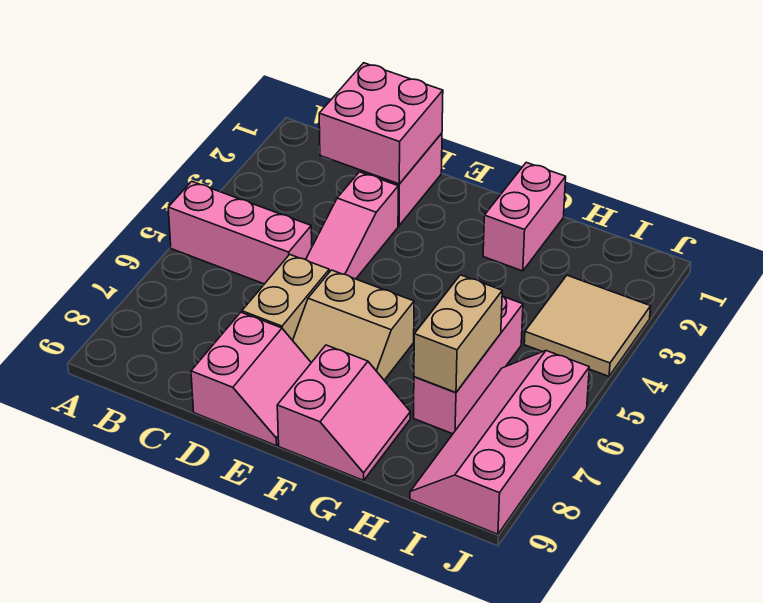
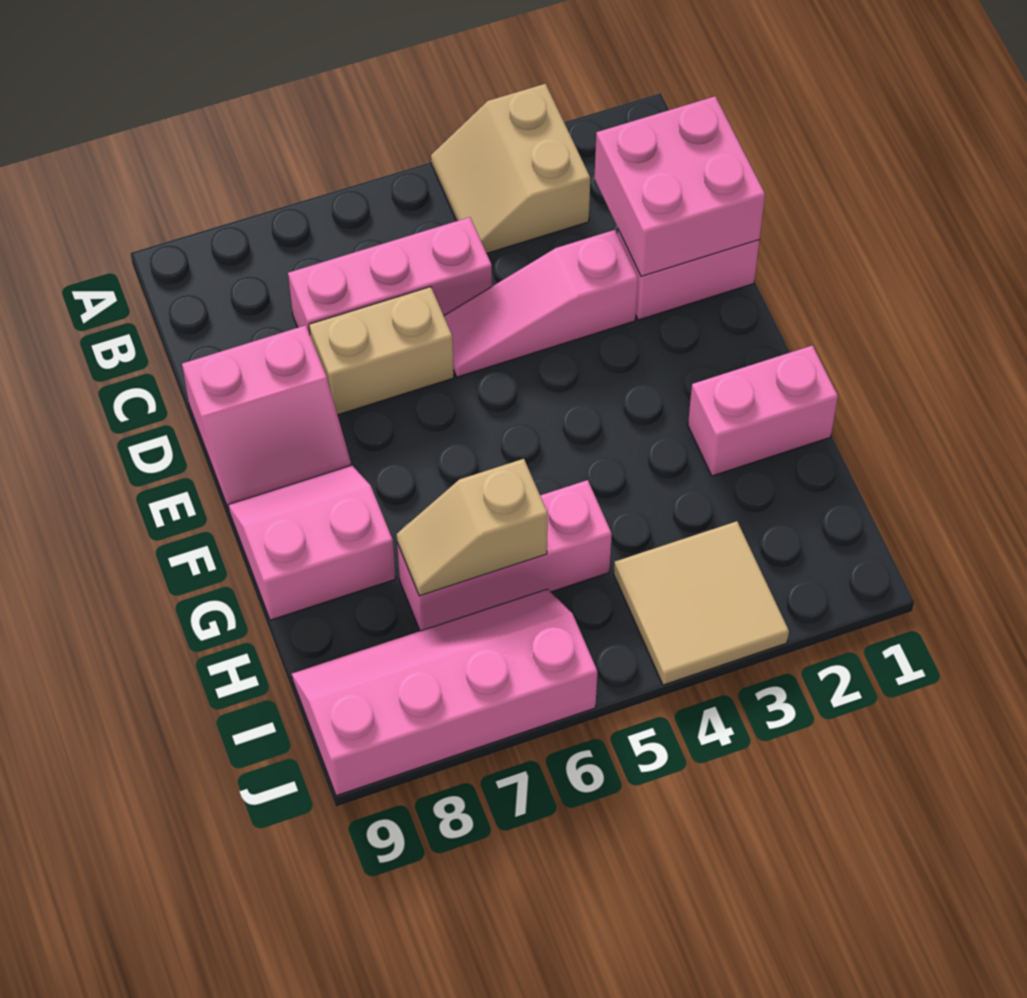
pink brick A5:C5 level 1 -> pink brick C5:C7 level 1
tan slope E6:F7 level 1 top 6 -> tan slope A3:B4 level 1 top 3
pink slope F8:G9 level 1 top F -> pink slope F8:G9 level 1 top G
tan brick H6:H7 level 2 -> tan slope H6:H7 level 2 top 6

